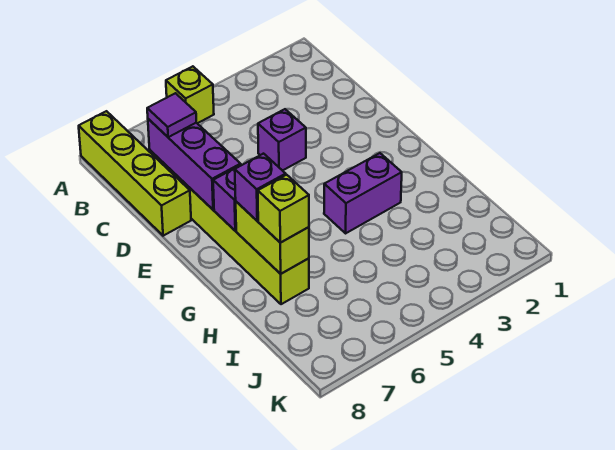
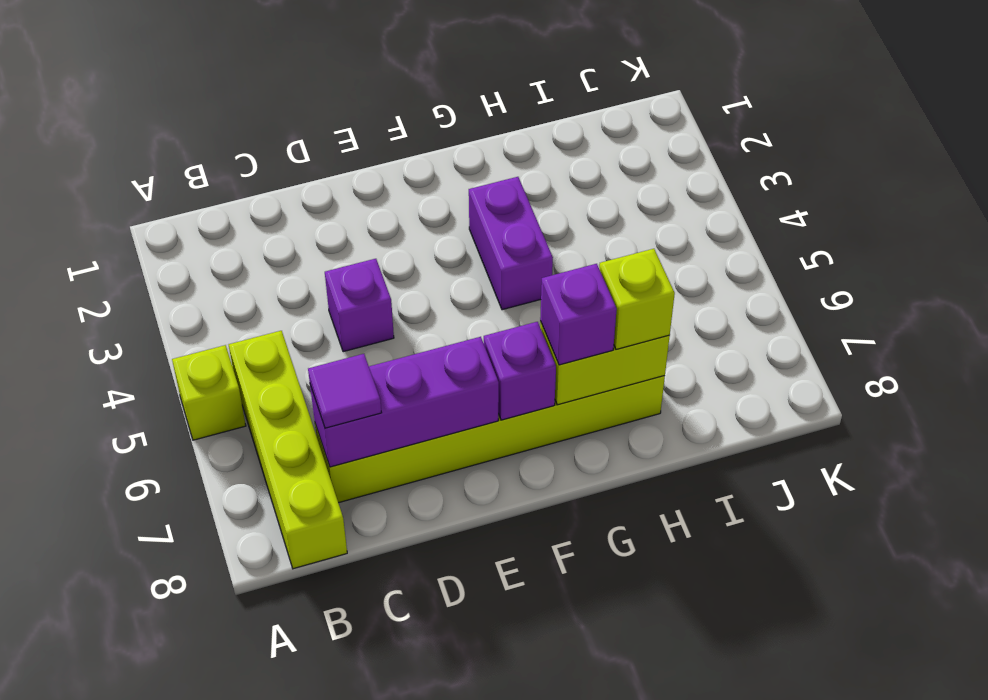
lime brick A8:D8 level 1 -> lime brick B5:B8 level 1

